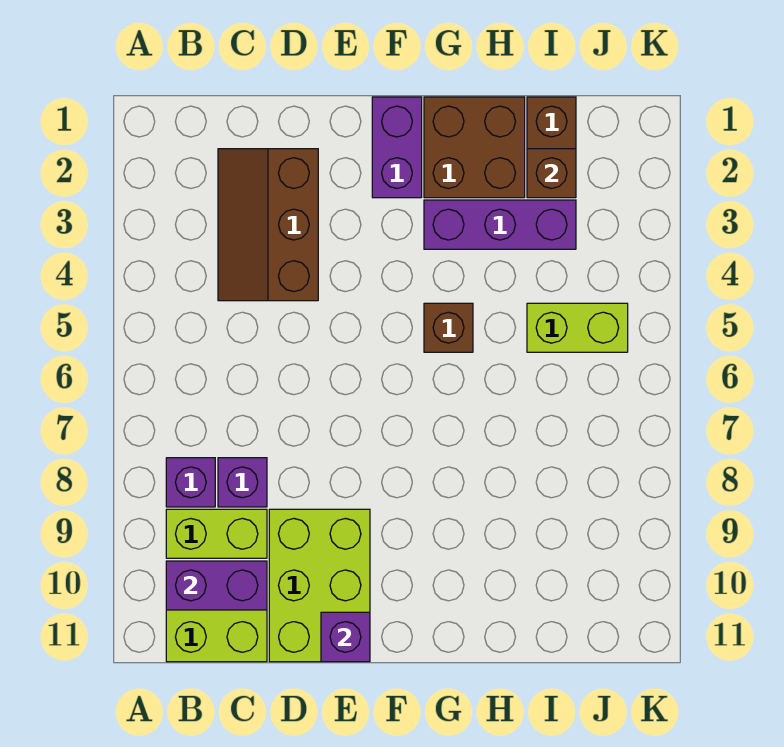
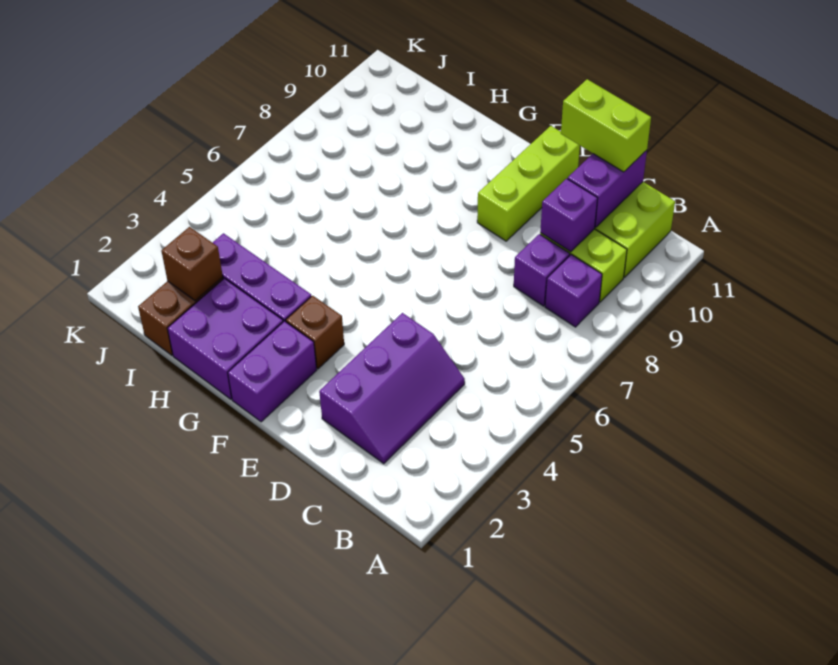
purple brick B10:C10 level 2 -> purple brick C10:C11 level 2
brown slope C2:D4 level 1 top D -> purple slope C2:D4 level 1 top D
lime brick D9:E11 level 1 -> lime brick E9:E11 level 1
purple brick E11 level 2 -> purple brick C9 level 2
brown brick G1:H2 level 1 -> purple brick G1:H2 level 1
brown brick G5 level 1 -> brown brick F3 level 1
lime brick I5:J5 level 1 -> lime brick C11:D11 level 3

